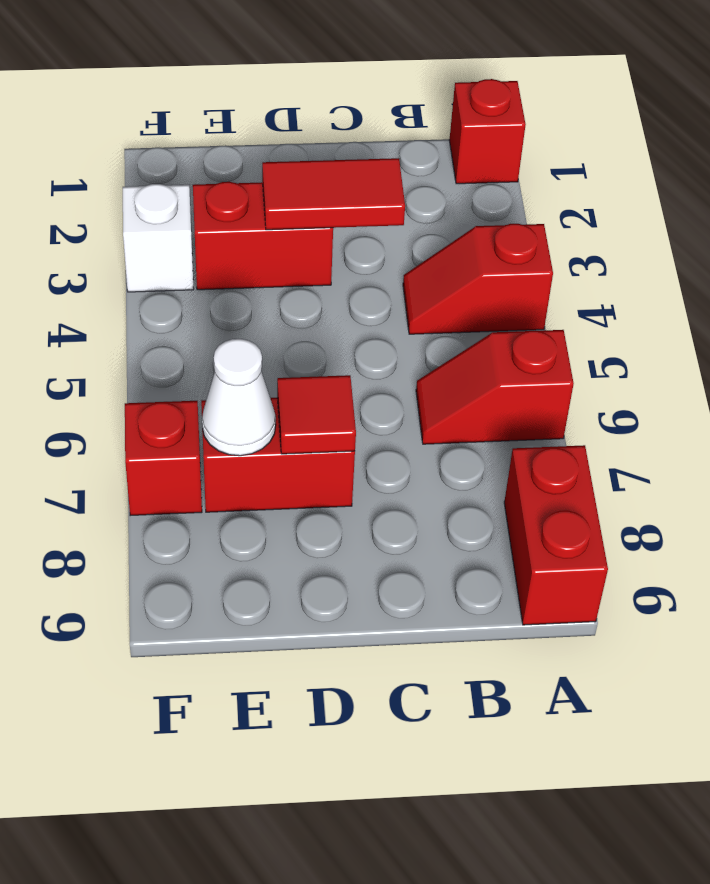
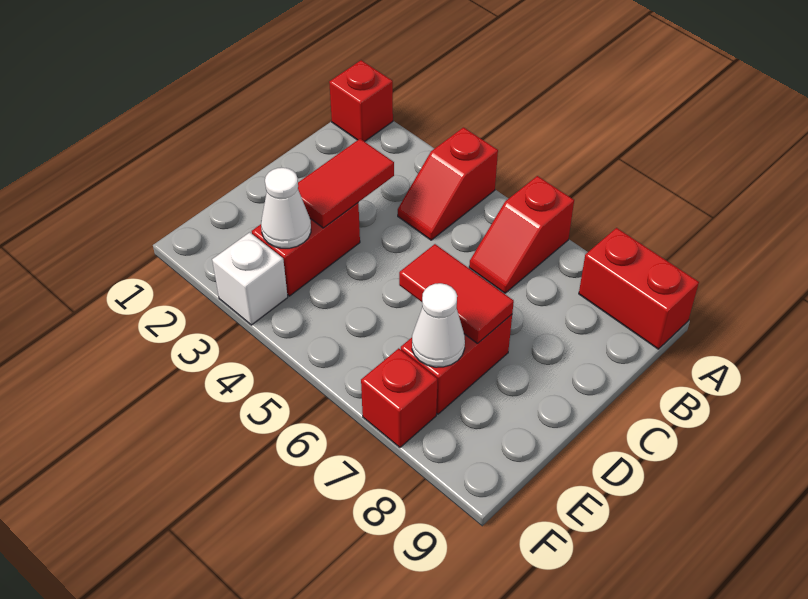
red tile D7 level 2 -> red tile D6:D7 level 2
none -> white cone E3 level 2

